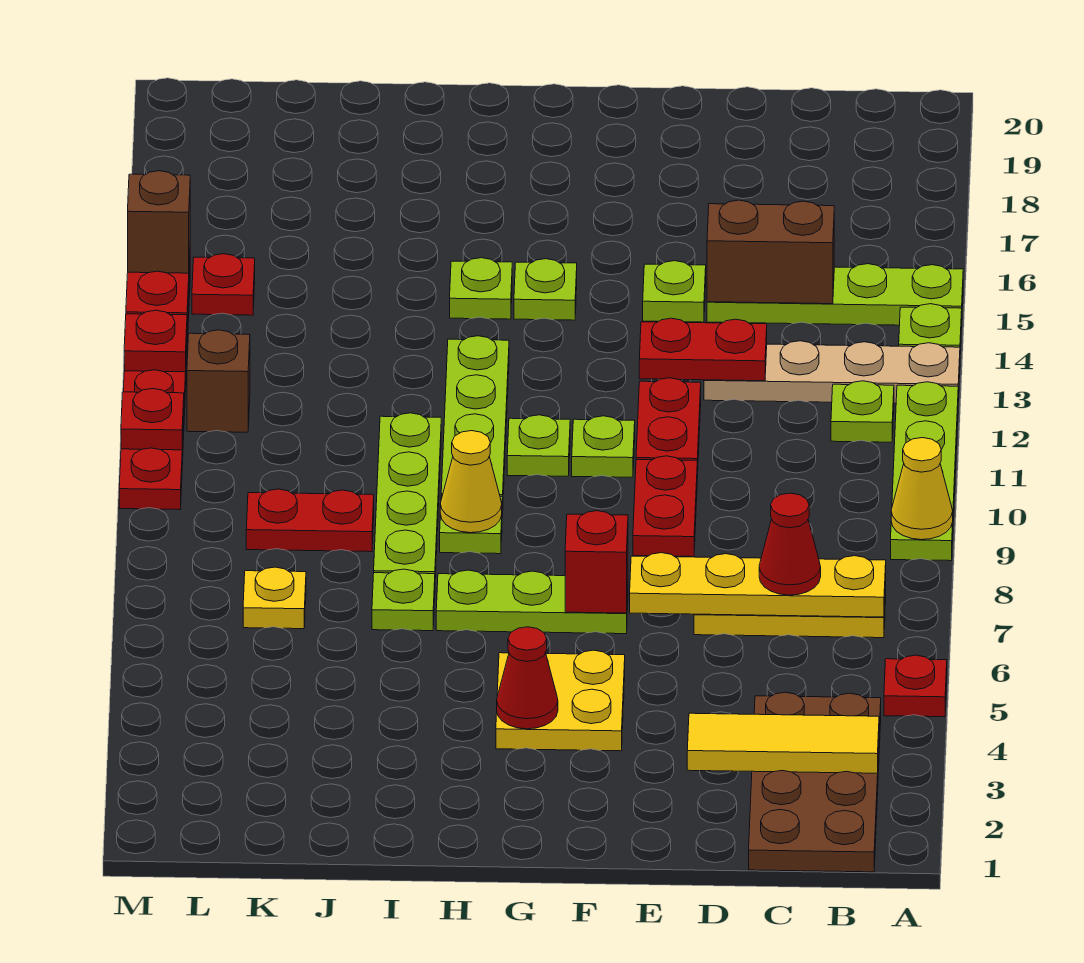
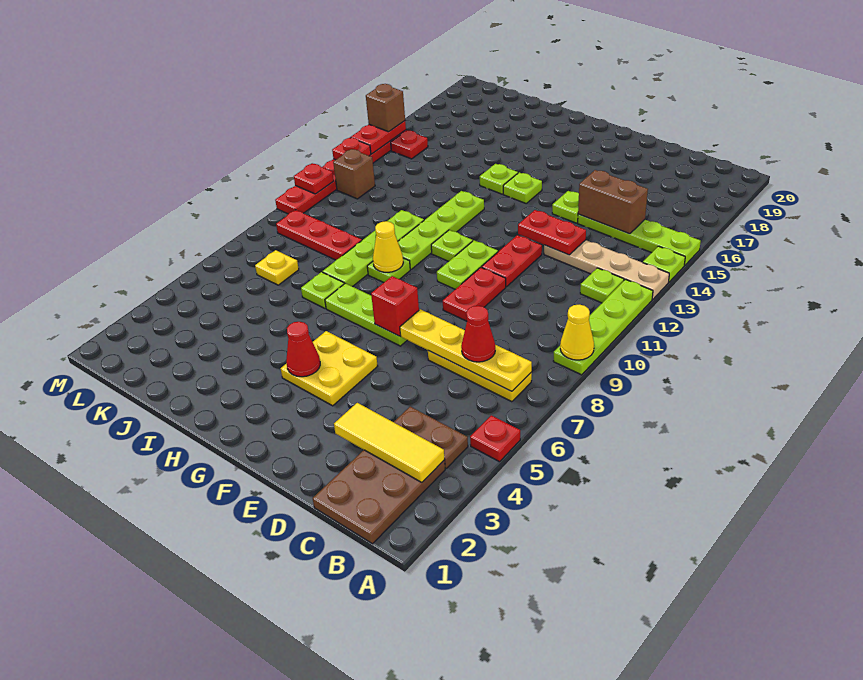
lime plate F11 level 1 -> lime plate F10:F11 level 1
red plate J9:K9 level 1 -> red plate J9:L9 level 1

